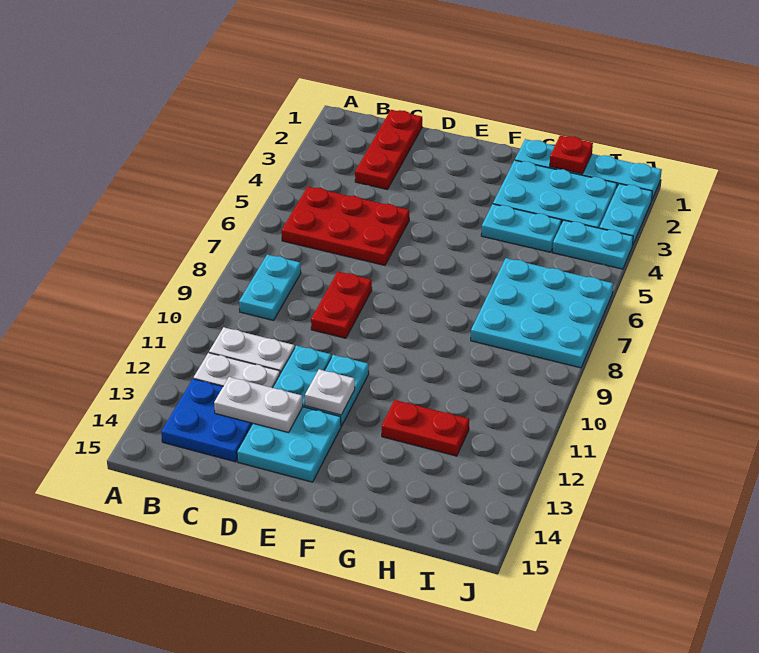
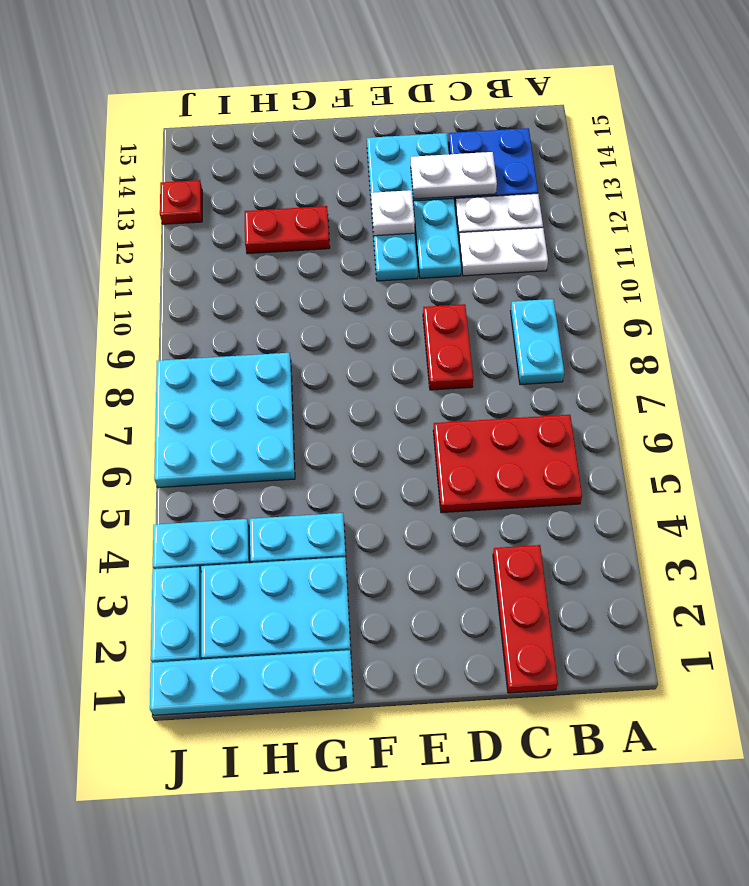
red plate H1 level 2 -> red plate J13 level 1

